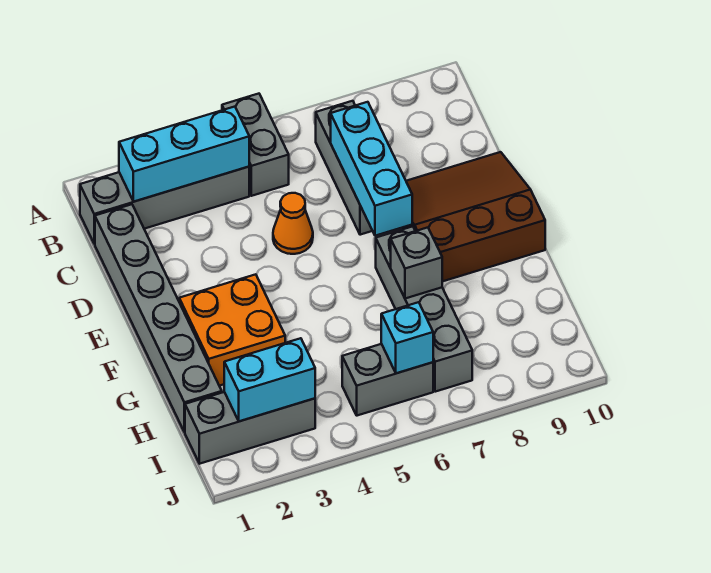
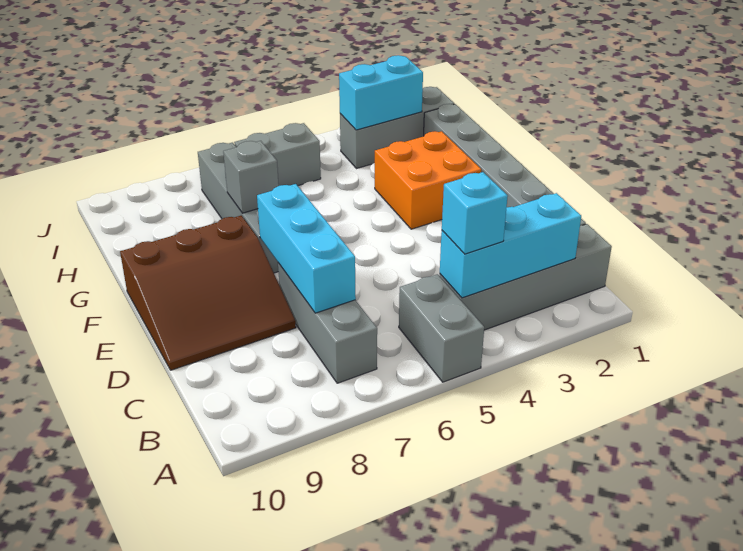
orange cone D5 level 1 -> none
cyan brick I6 level 2 -> cyan brick B4 level 3

